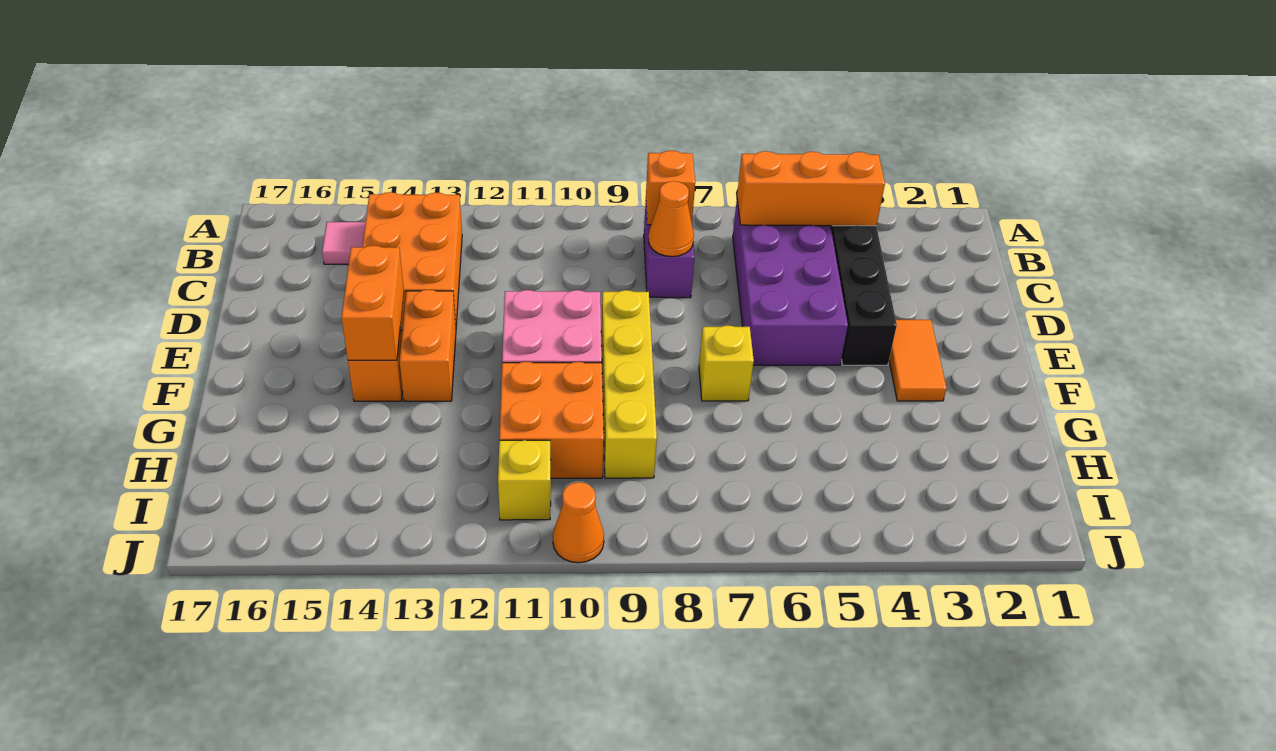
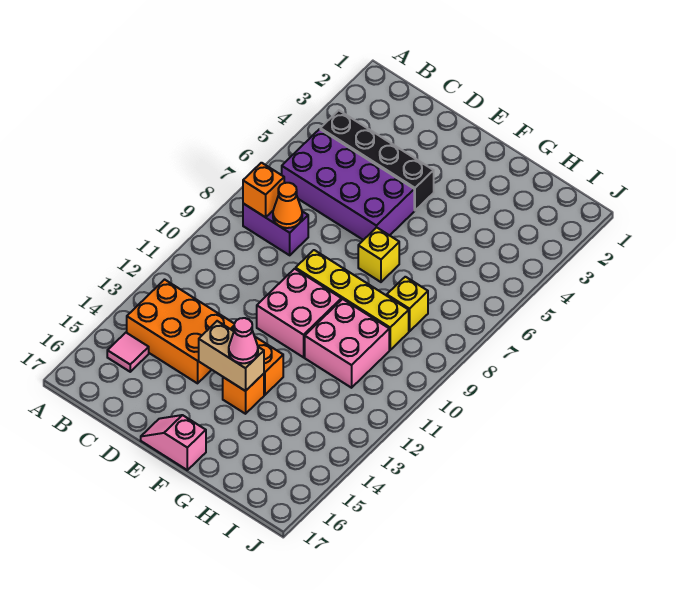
orange brick B4:B6 level 2 -> none
orange tile E3:F3 level 1 -> none
orange brick E14:F14 level 2 -> tan brick E14:F14 level 2
none -> pink slope E17:F17 level 1 top F
none -> pink cone F14 level 3
orange brick G10:H11 level 1 -> pink brick G10:H11 level 1
yellow brick I11 level 1 -> yellow brick H8 level 1
orange cone J10 level 1 -> none

